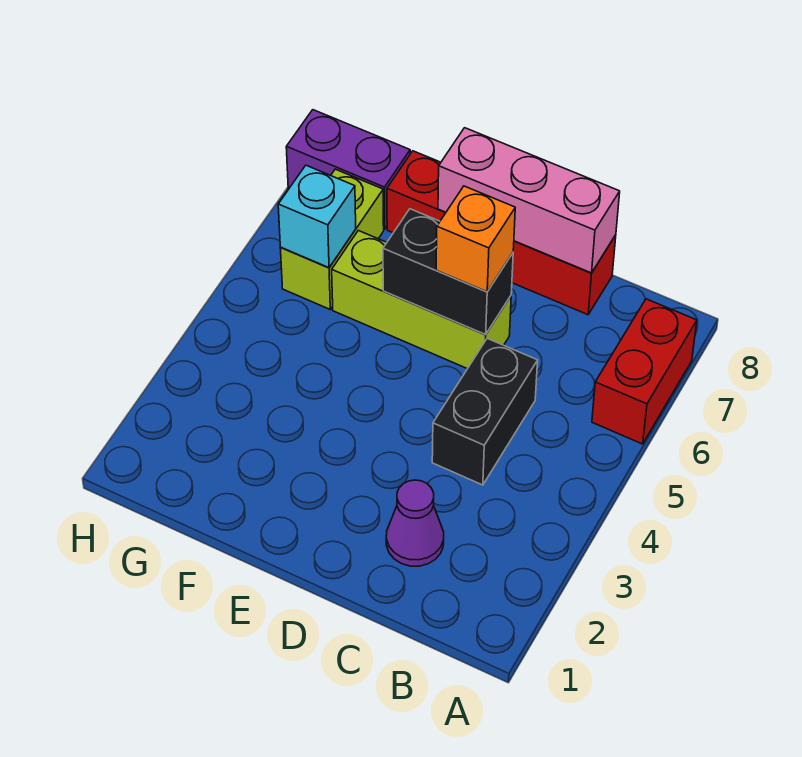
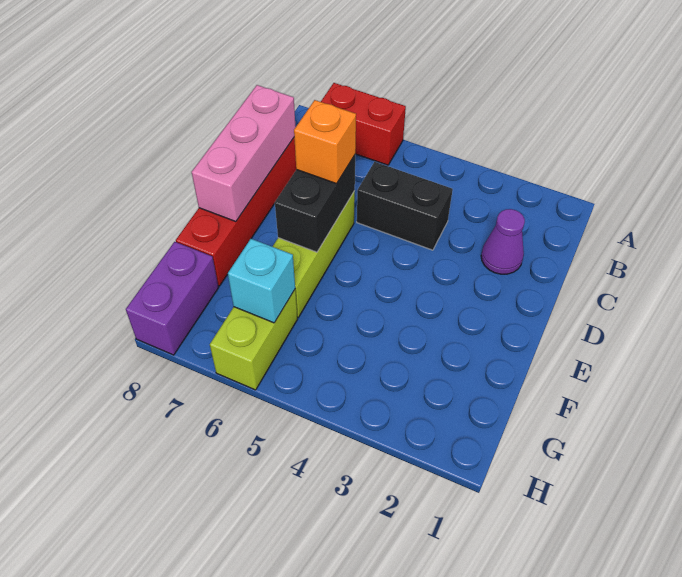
lime brick G6:G7 level 1 -> lime brick G6:H6 level 1

